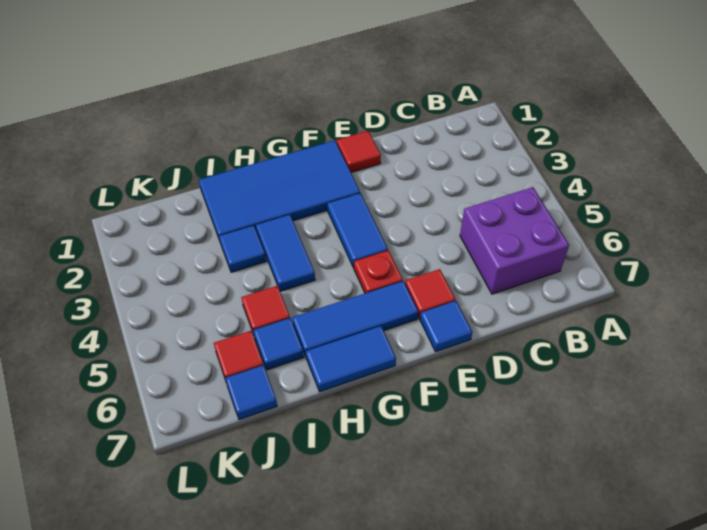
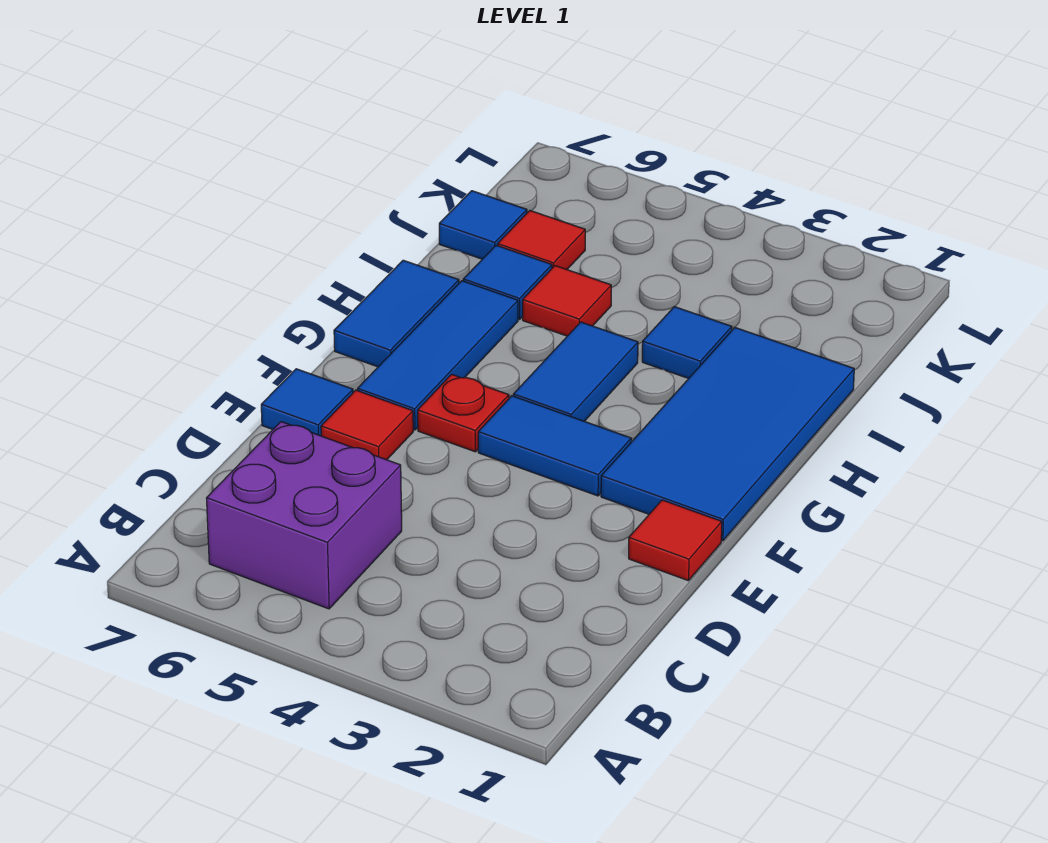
blue tile H3:H4 level 1 -> blue tile G4:H4 level 1

